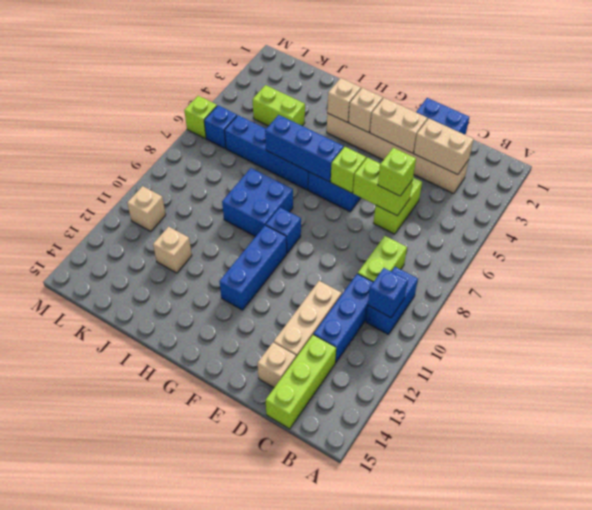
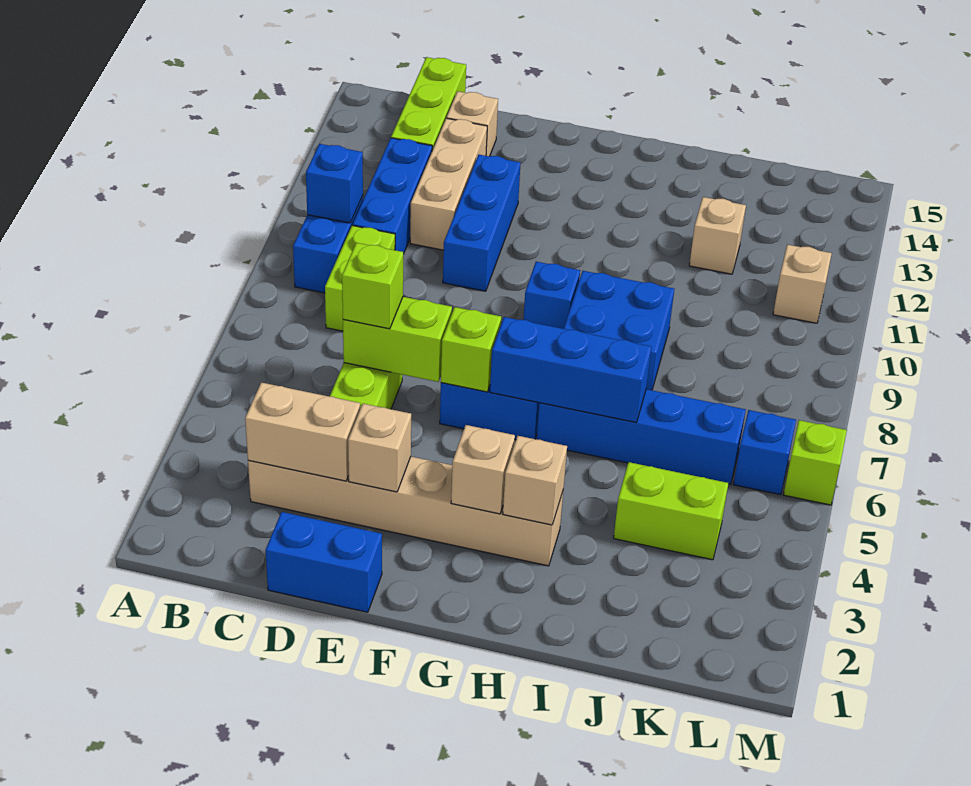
tan brick E3:F3 level 2 -> tan brick E3 level 2
blue brick G10:G12 level 1 -> blue brick E10:E12 level 1

